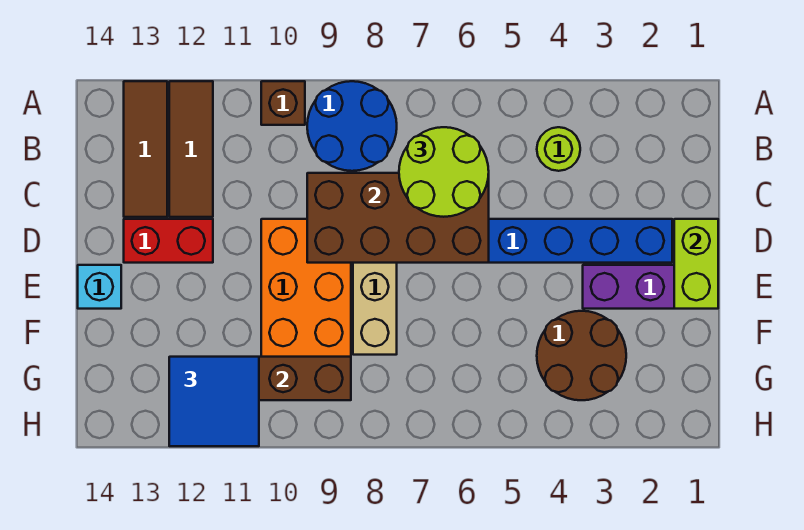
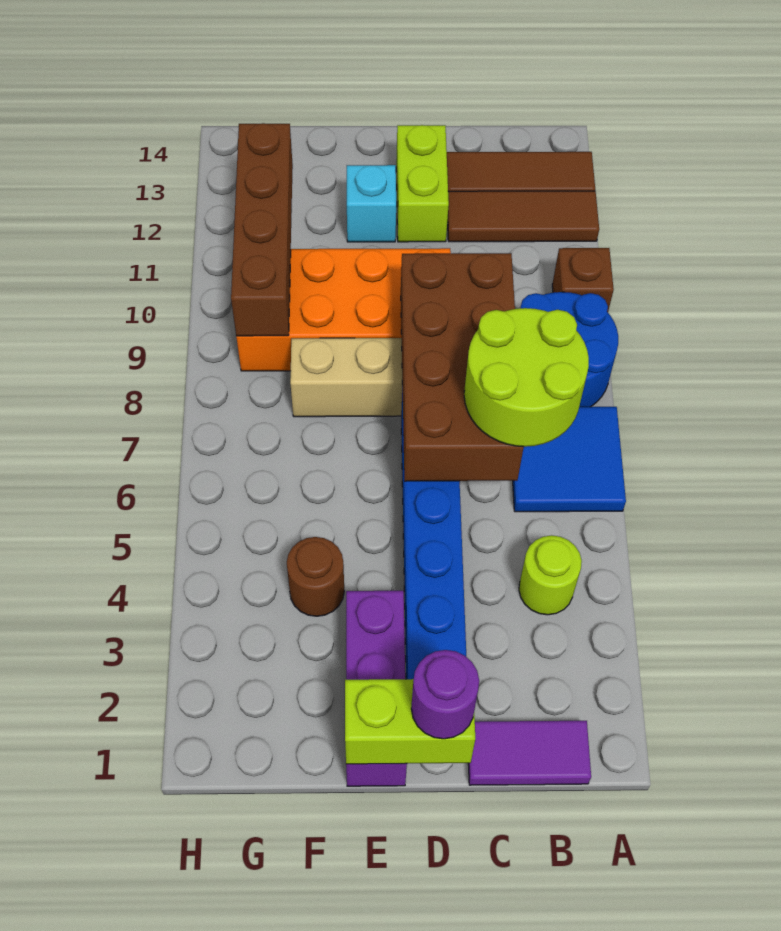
none -> purple tile B1:C1 level 1
none -> purple round brick D1 level 3
red brick D12:D13 level 1 -> lime brick D12:D13 level 1
cyan brick E14 level 1 -> cyan brick E12 level 1
brown round brick F3:G4 level 1 -> brown round brick F4 level 1
blue tile G11:H12 level 3 -> blue tile A6:B7 level 1

